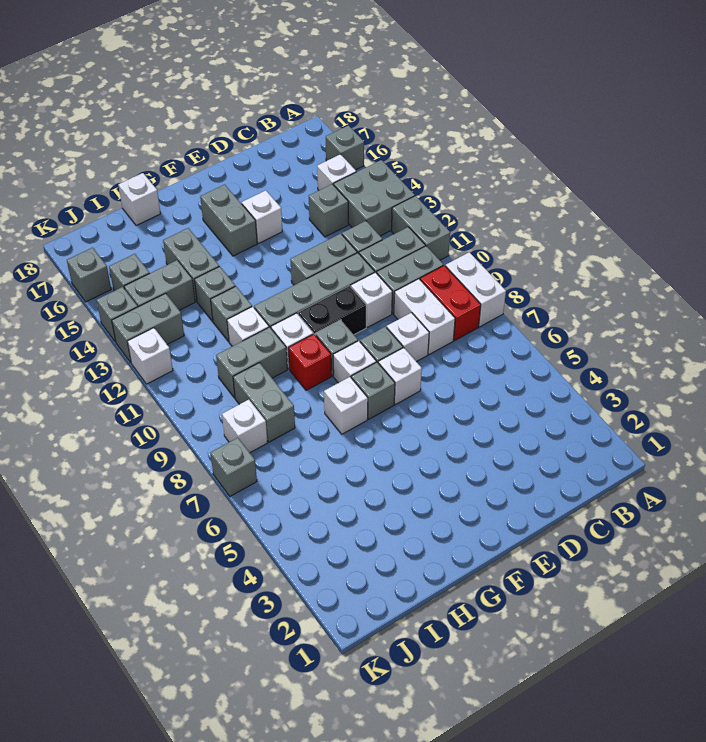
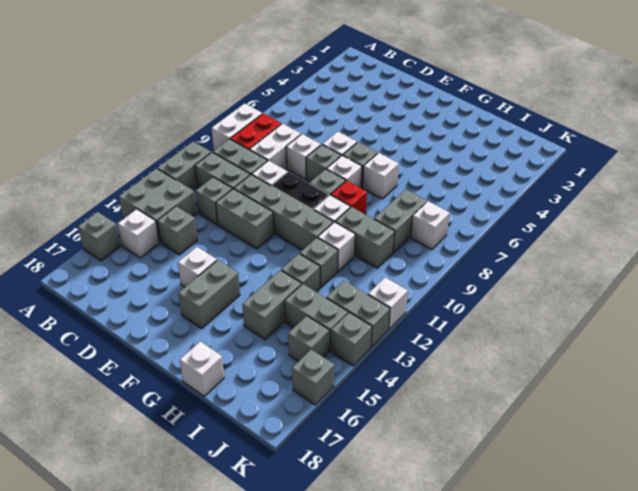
grey brick K7 level 1 -> none

